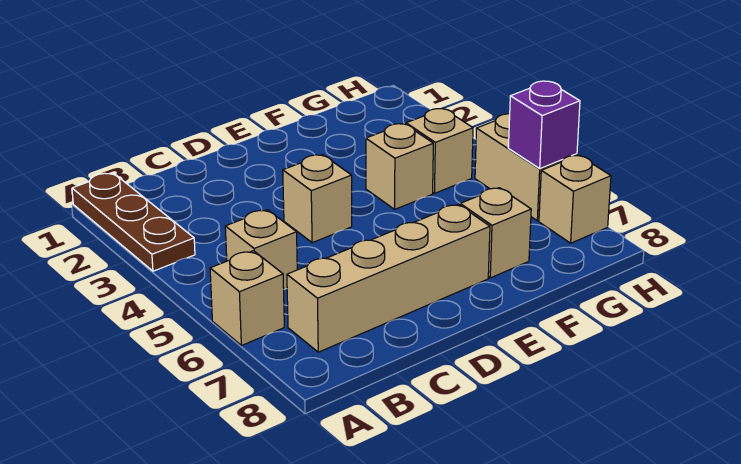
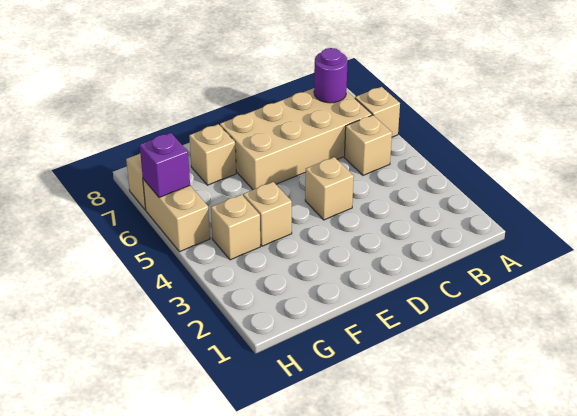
brown plate A1:A3 level 1 -> none
tan brick B7:E7 level 1 -> tan brick B6:E7 level 1
none -> purple round brick B7 level 2

